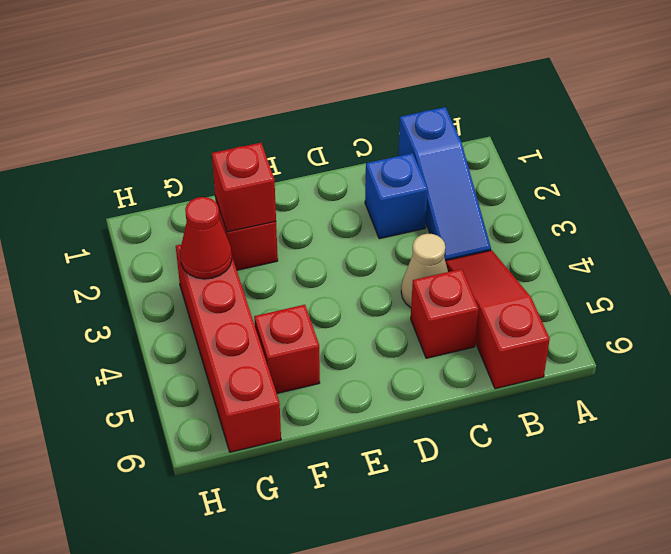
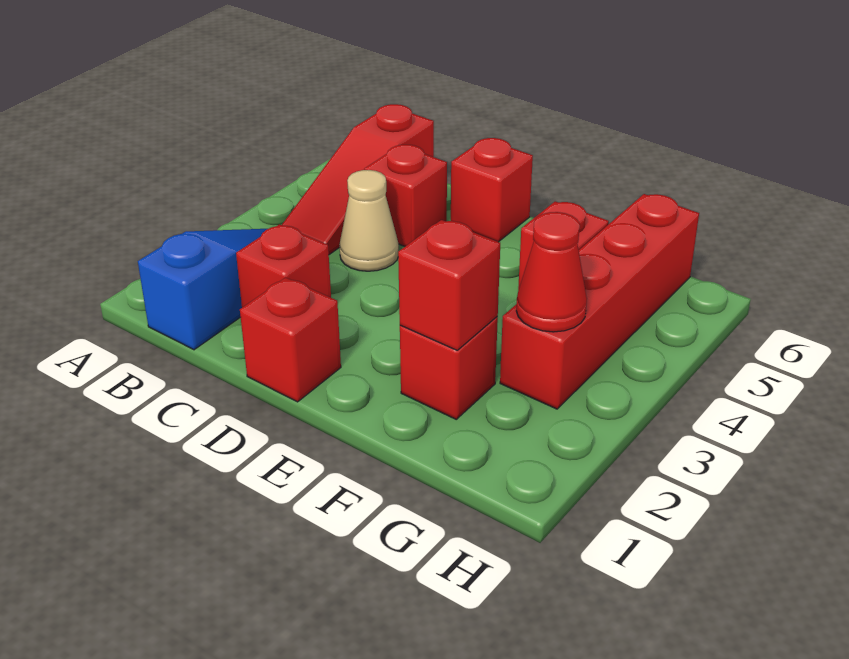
blue brick C2 level 1 -> red brick C2 level 1
none -> red brick D1 level 1
none -> red brick D6 level 1

